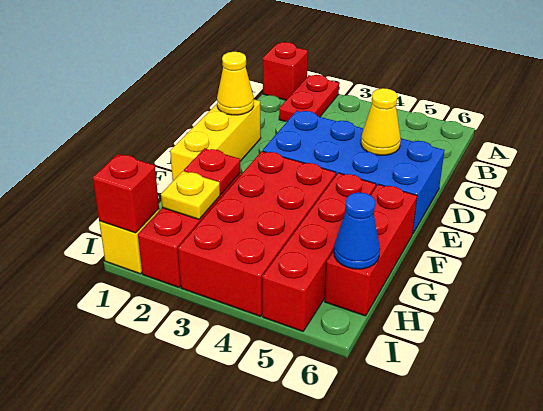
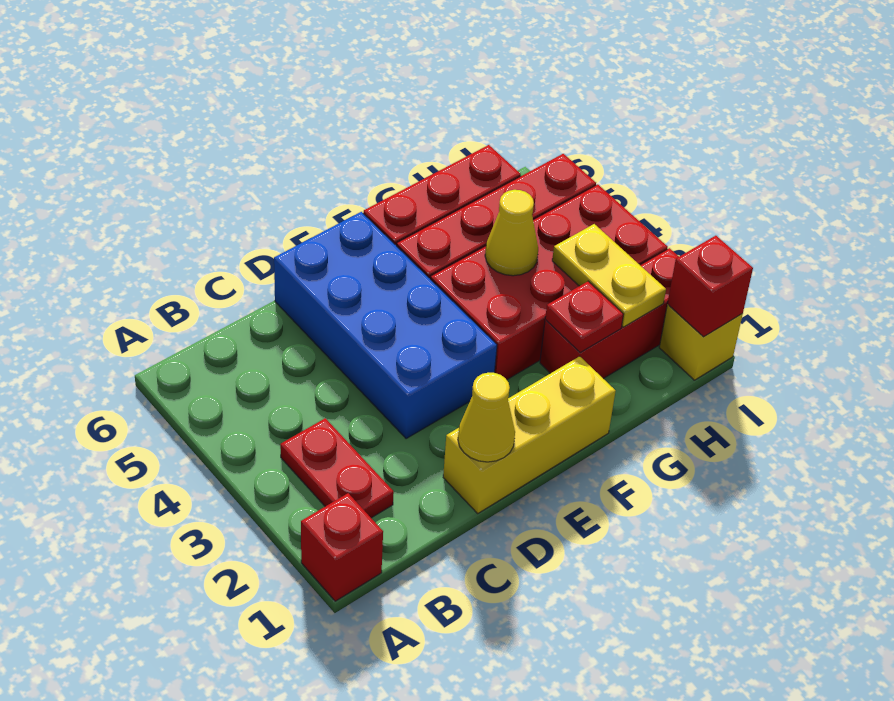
red plate A2:B2 level 1 -> red plate B2:B3 level 1
yellow cone D5 level 2 -> yellow cone G4 level 2
yellow plate H2 level 2 -> yellow plate H2:H3 level 2
blue cone H6 level 2 -> none

